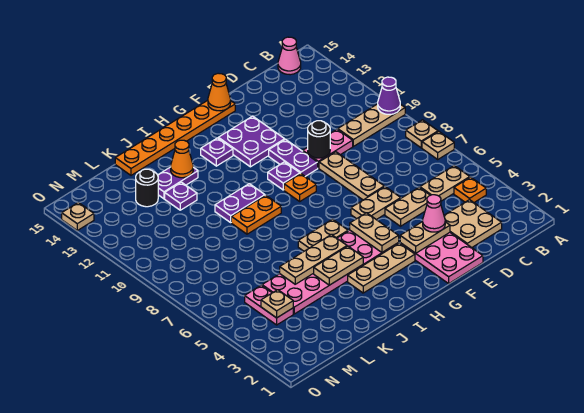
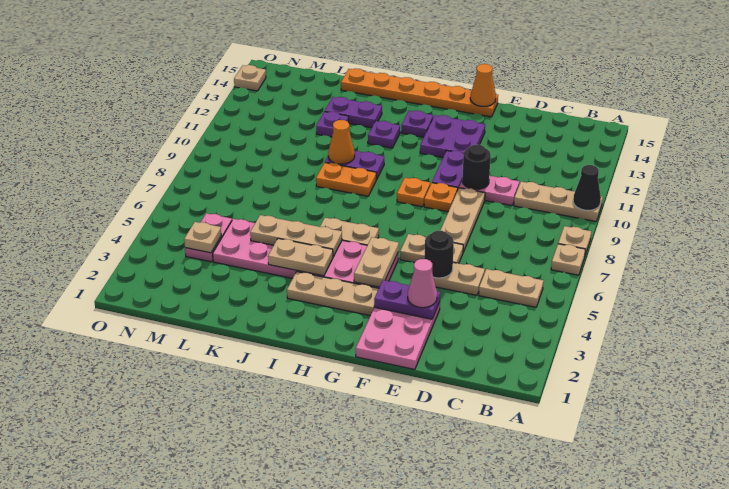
purple cone A10 level 2 -> black cone A10 level 2
orange plate B4 level 1 -> orange plate F9 level 1
pink cone B15 level 1 -> none
tan plate C2:D3 level 1 -> none
tan plate E3:F3 level 2 -> purple plate E3:F3 level 2
purple plate G10 level 1 -> purple plate I12 level 1
orange cone J13 level 2 -> orange cone J10 level 2
black round brick L13 level 1 -> black round brick E5 level 2

